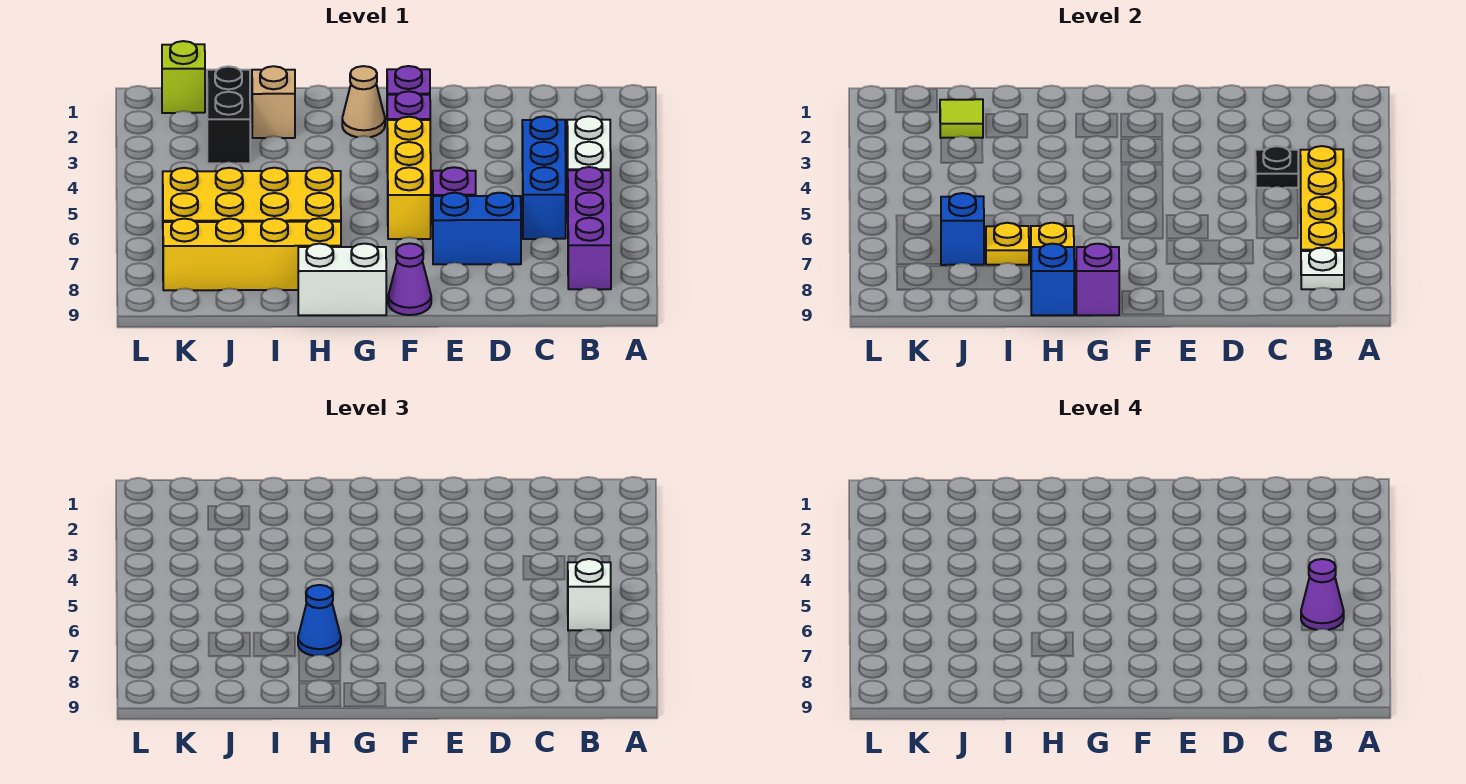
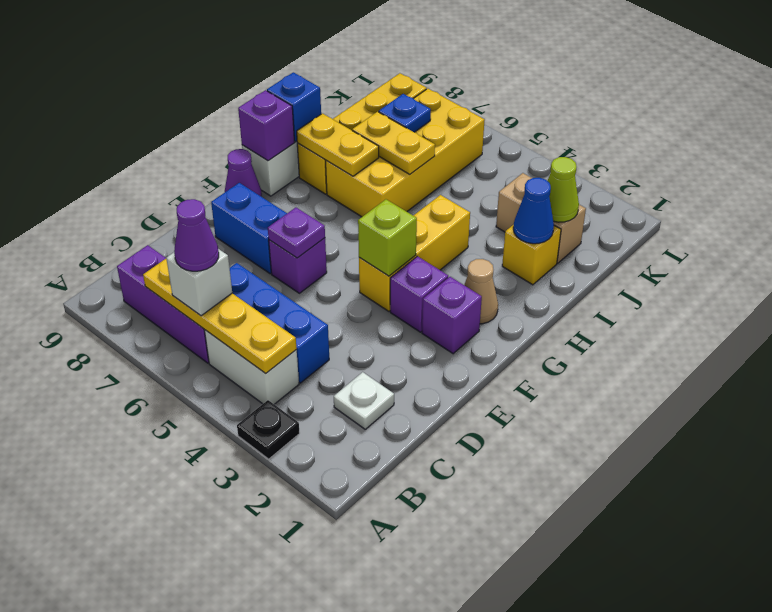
white plate B8 level 2 -> white plate C2 level 1
black plate C4 level 2 -> black plate A3 level 1
blue brick D7:E7 level 1 -> blue brick E7:E8 level 1
none -> purple plate E6 level 2
yellow brick F4:F6 level 1 -> yellow brick F4:H4 level 1
blue cone H7 level 3 -> blue cone I2 level 2
tan brick I2 level 1 -> yellow brick I2 level 1
yellow plate I7 level 2 -> yellow plate I6:I7 level 2
black brick J2:J3 level 1 -> tan brick J2:J3 level 1
lime tile J2 level 2 -> lime cone J2 level 2
blue brick J7 level 2 -> blue plate J7 level 2
lime brick K1 level 1 -> lime brick F4 level 2

